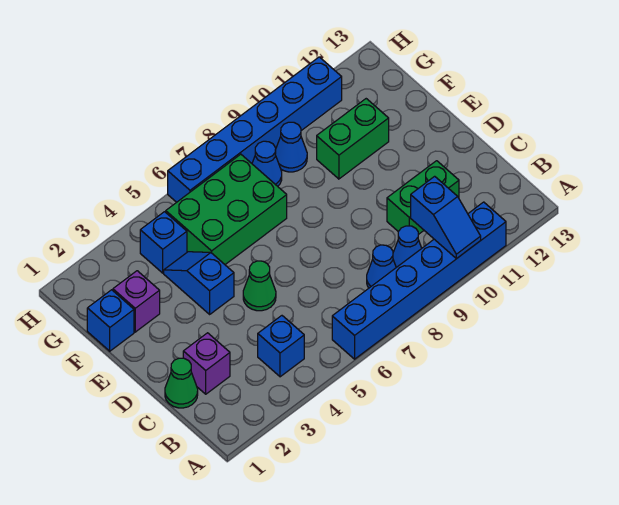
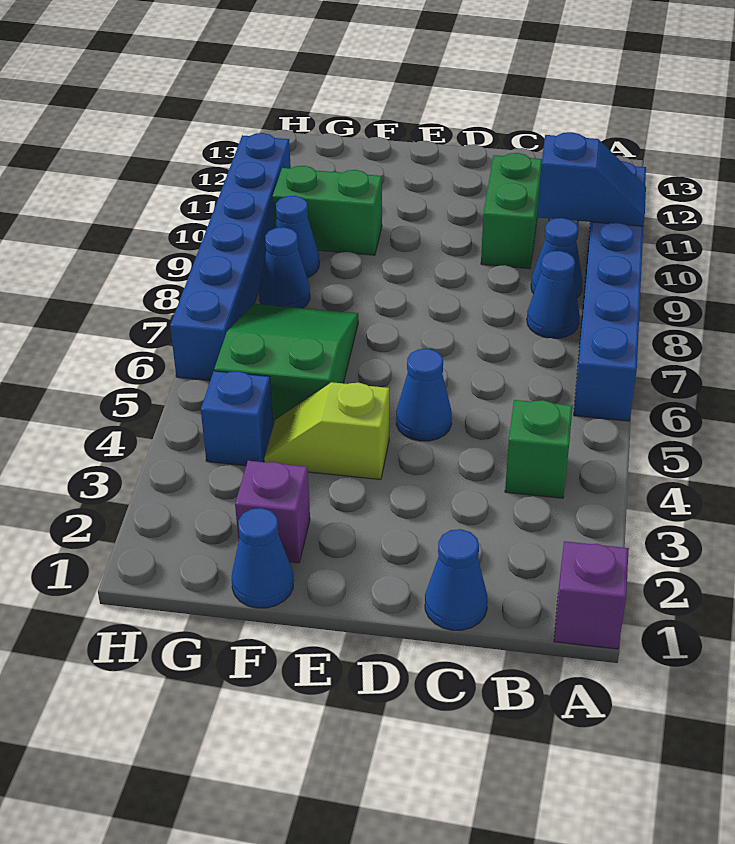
blue brick B4 level 1 -> green brick B4 level 1
green cone C1 level 1 -> blue cone C1 level 1
purple brick C2 level 1 -> purple brick A1 level 1
green cone D5 level 1 -> blue cone D5 level 1
blue slope E4:F4 level 1 top E -> lime slope E4:F4 level 1 top E
blue brick F1 level 1 -> blue cone F1 level 1
green brick F5:G7 level 1 -> green slope F5:G7 level 1 top 5
green brick F10:F11 level 1 -> green brick F10:G10 level 1

